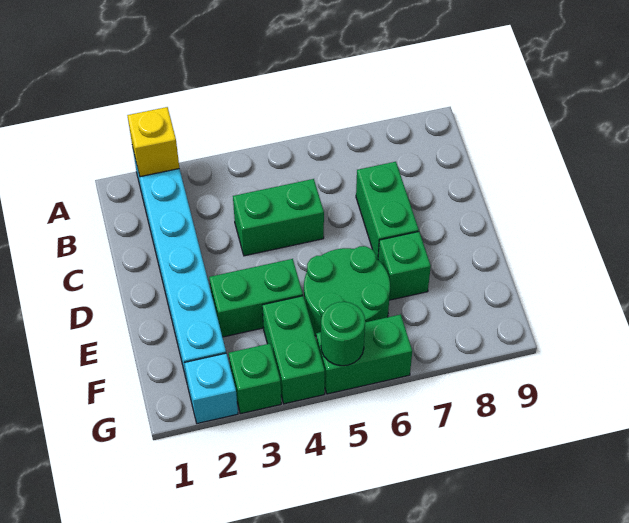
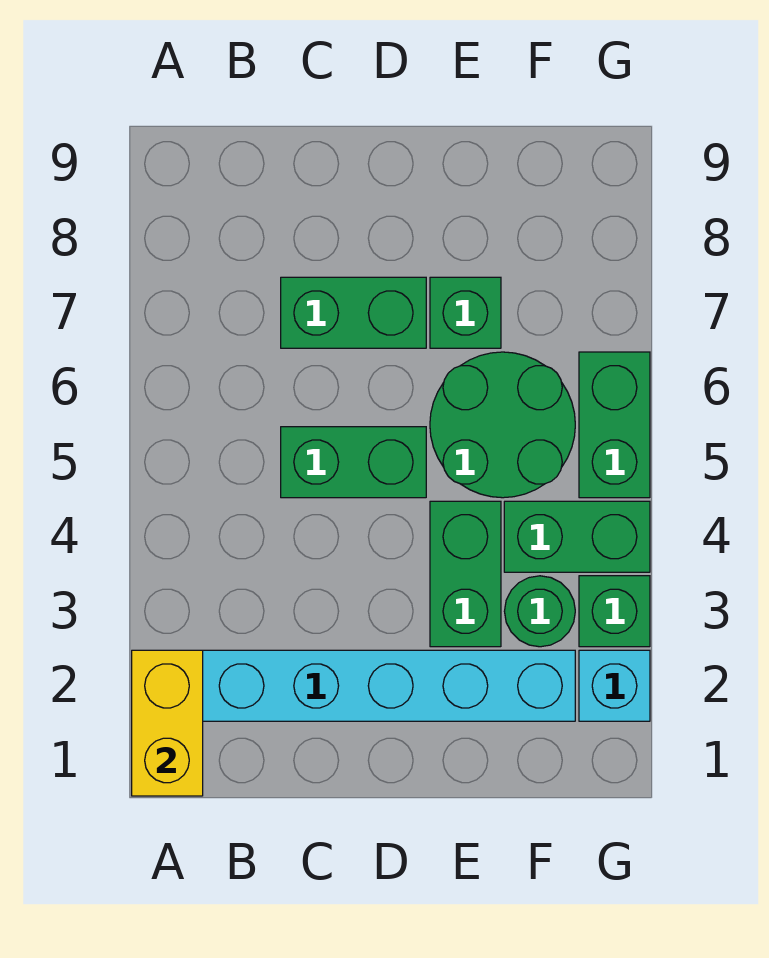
yellow brick A2 level 2 -> yellow brick A1:A2 level 2
green brick C4:C5 level 1 -> green brick C5:D5 level 1
green round brick G5 level 2 -> green round brick F3 level 1

